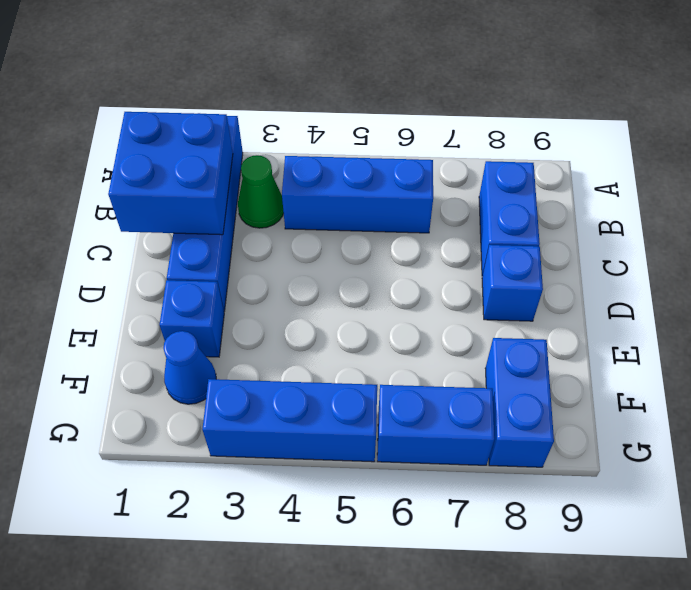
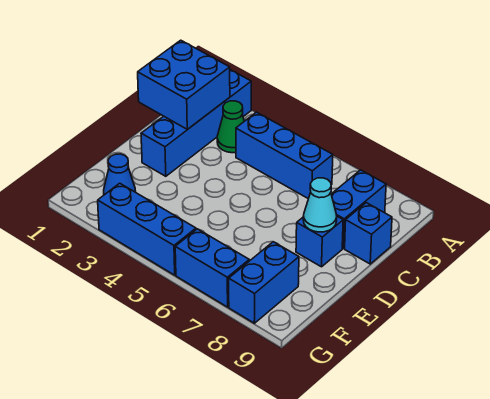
none -> cyan cone D8 level 2
blue brick E2 level 1 -> blue brick C9 level 1

